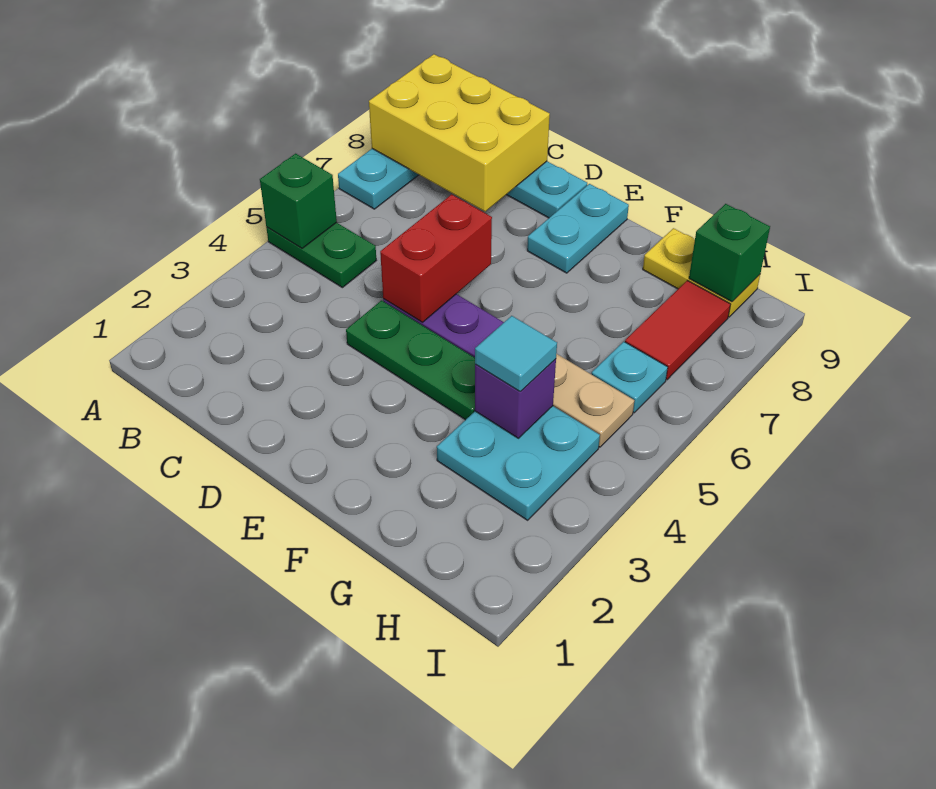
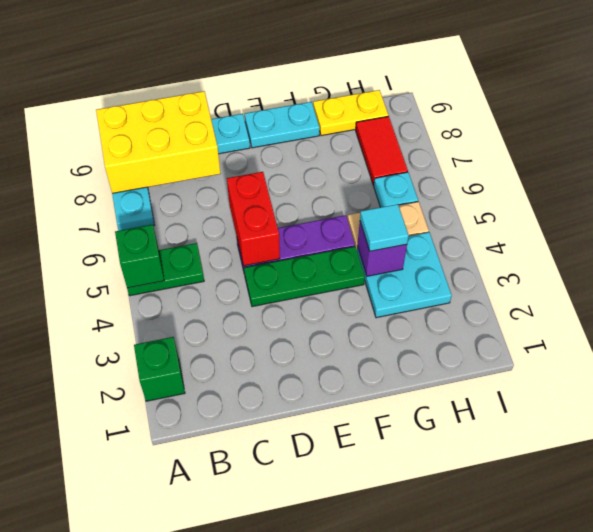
cyan plate E8:E9 level 1 -> cyan plate E9:F9 level 1
green brick H9 level 2 -> green brick A2 level 1

